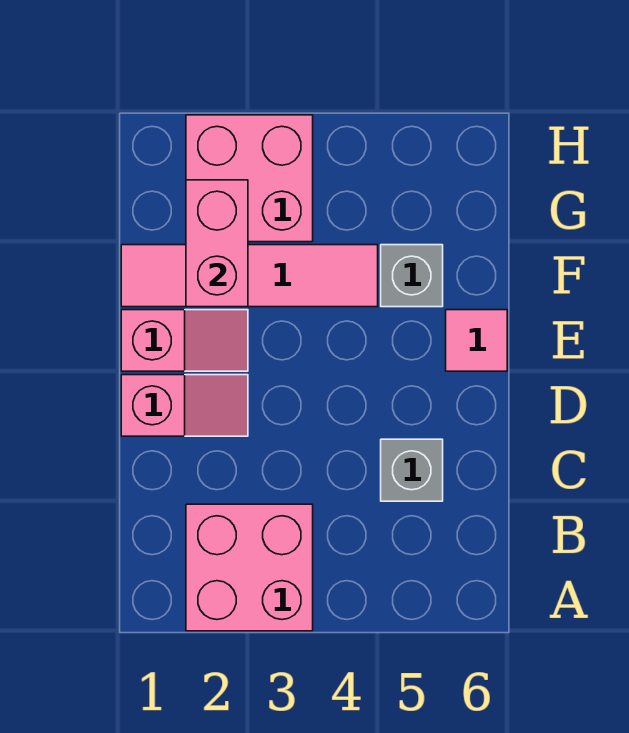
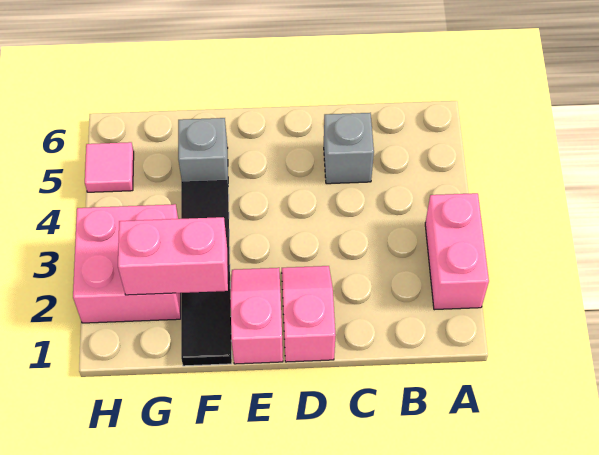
pink brick A2:B3 level 1 -> pink brick A2:A3 level 1
pink tile E6 level 1 -> pink tile H5 level 1
pink tile F1:F4 level 1 -> black tile F1:F4 level 1

